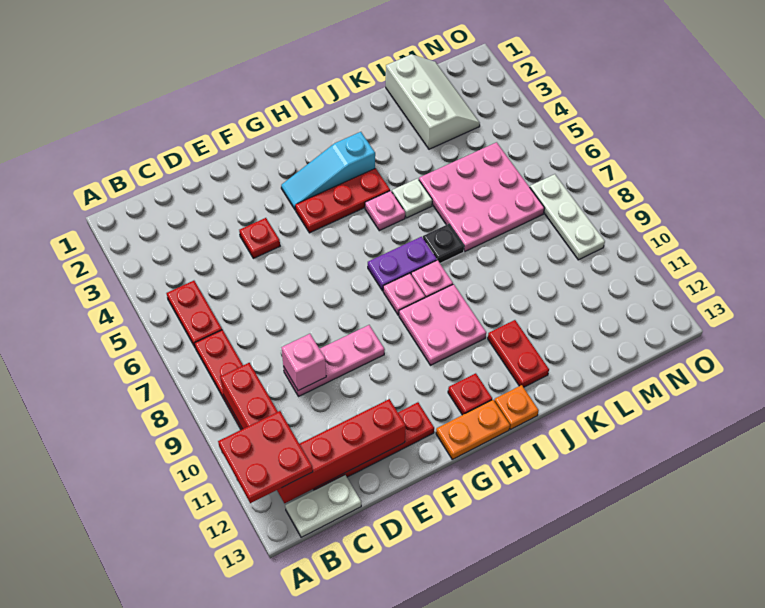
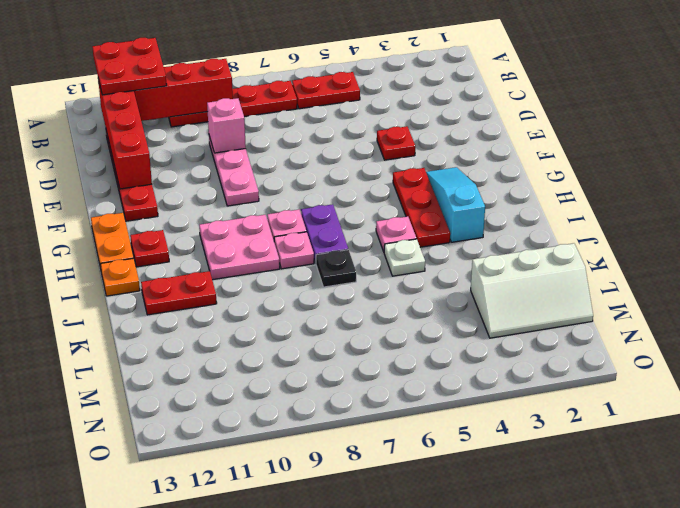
white plate B13:C13 level 1 -> none
pink plate K5:M7 level 1 -> none
white plate N7:N9 level 1 -> none

